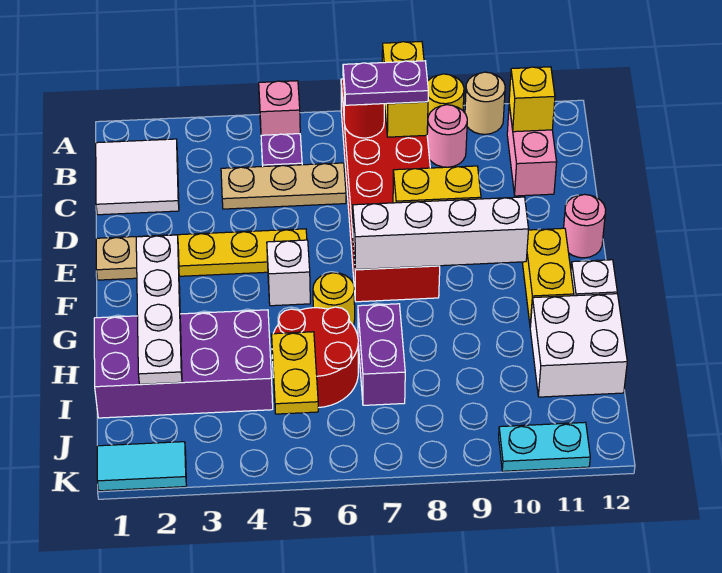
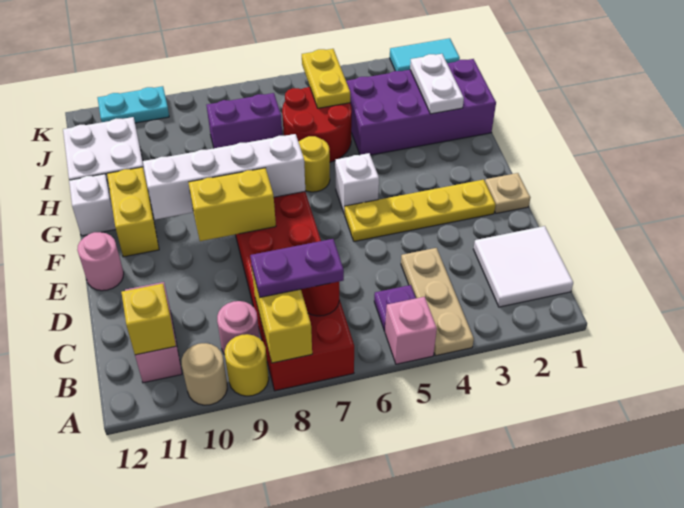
tan plate C4:C6 level 1 -> tan plate A4:C4 level 1
white plate F2:I2 level 2 -> white plate H2:I2 level 2
purple brick H7:I7 level 1 -> purple brick I7:I8 level 1

